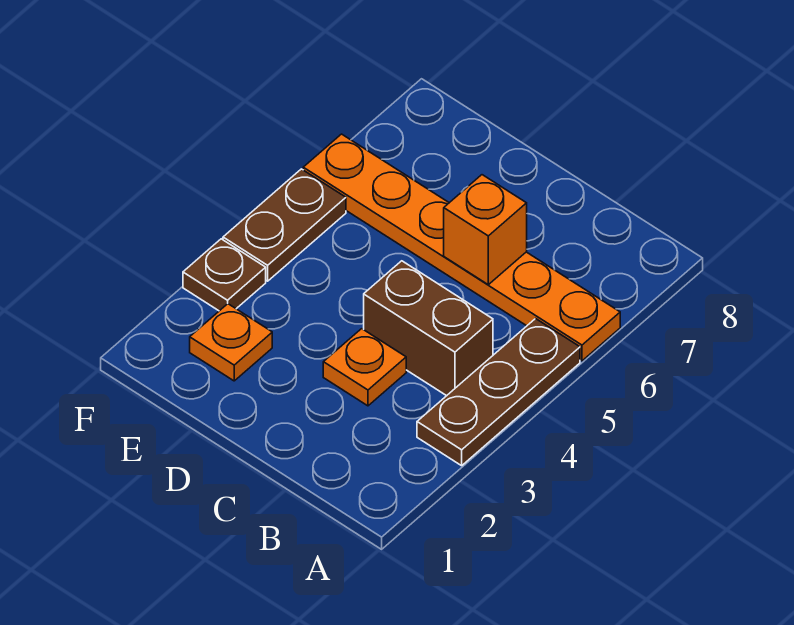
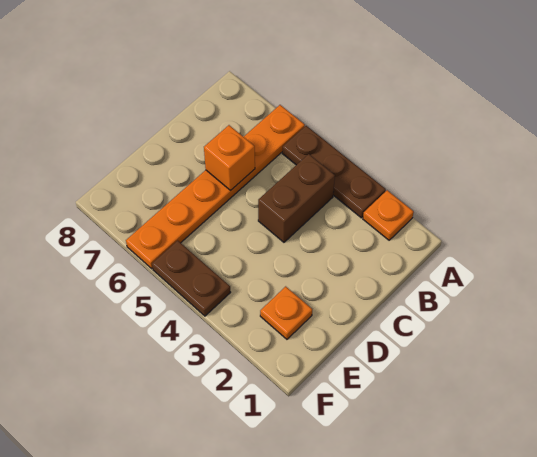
orange plate C3 level 1 -> orange plate A2 level 1
brown plate F3 level 1 -> none

